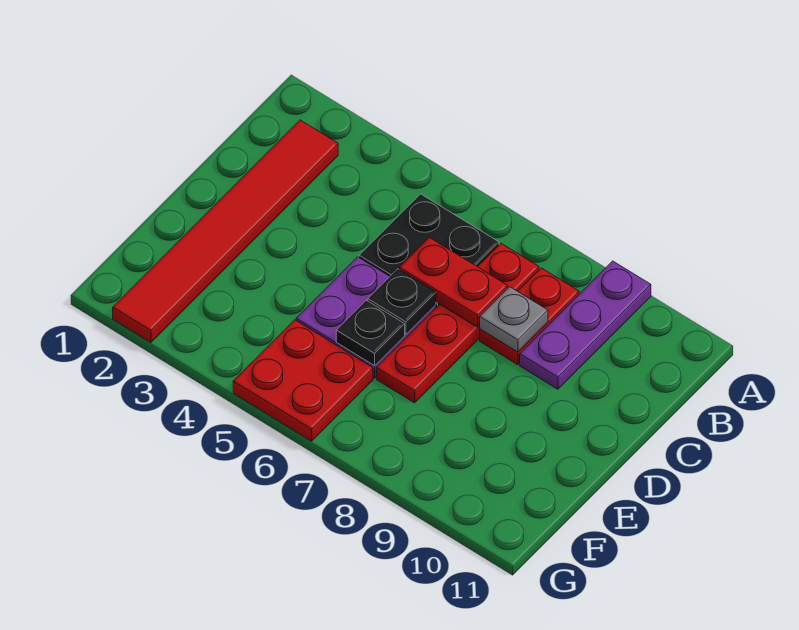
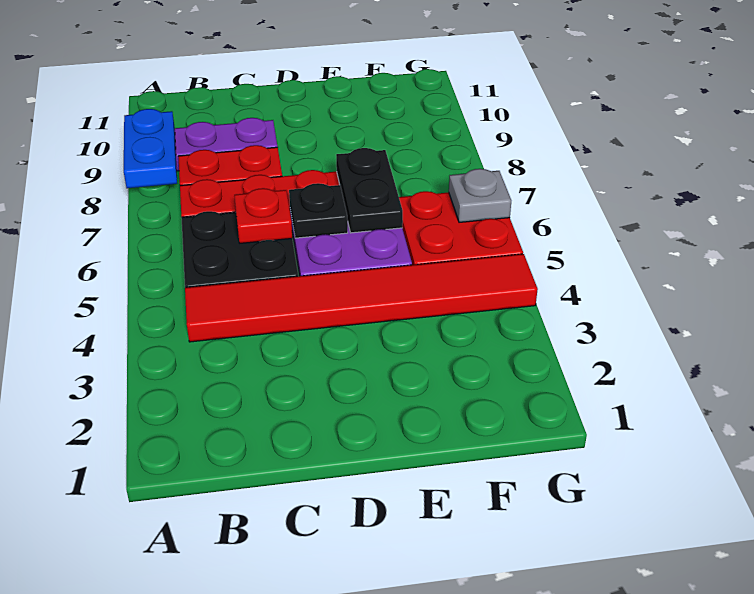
none -> blue plate A8:A9 level 2
red tile B2:G2 level 1 -> red tile B4:G4 level 1
red plate C6:C7 level 2 -> red plate C6 level 2
grey plate C8 level 2 -> grey plate G6 level 2
black plate E6 level 2 -> black plate E6:E7 level 2

